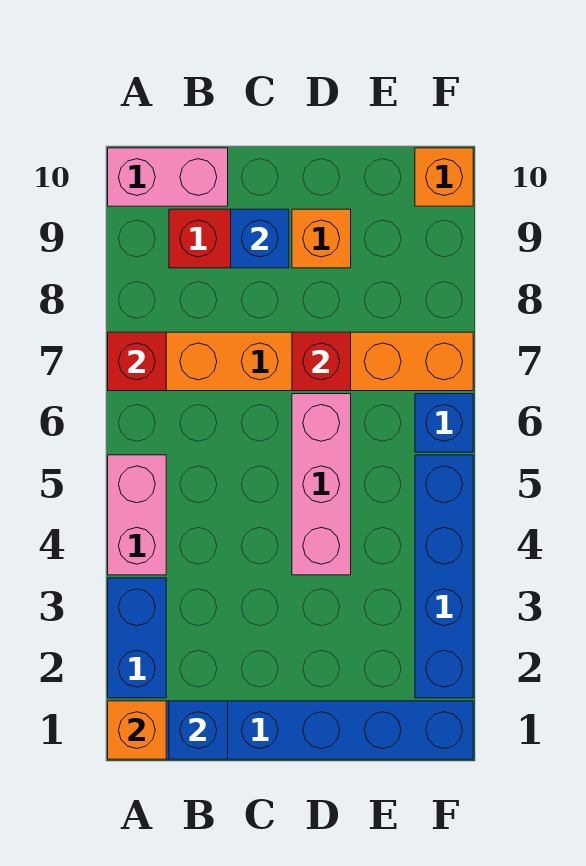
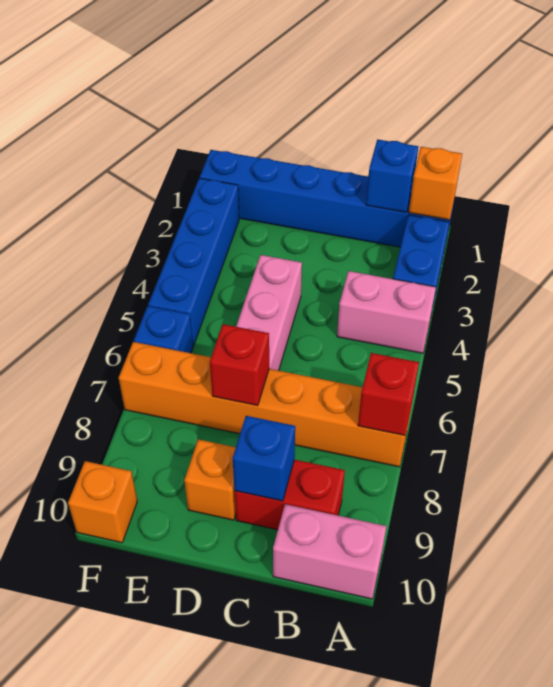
pink brick A4:A5 level 1 -> pink brick A4:B4 level 1

